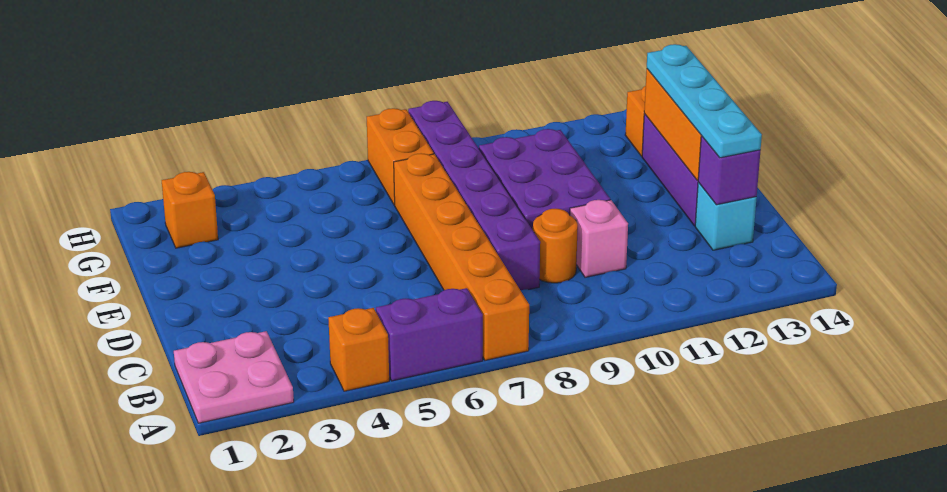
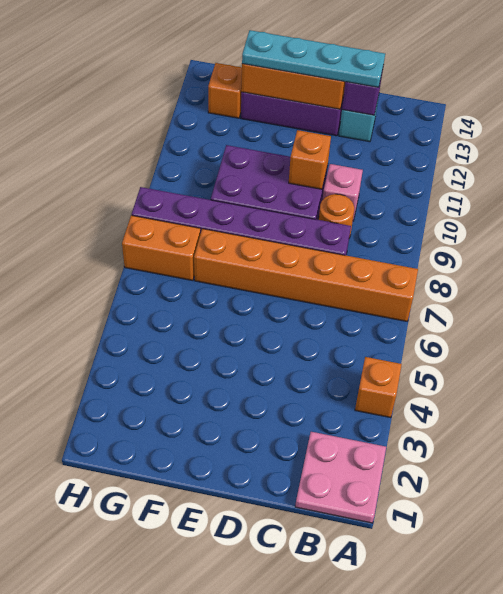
purple brick A5:A6 level 1 -> none
orange brick G2 level 1 -> orange brick D10 level 2

